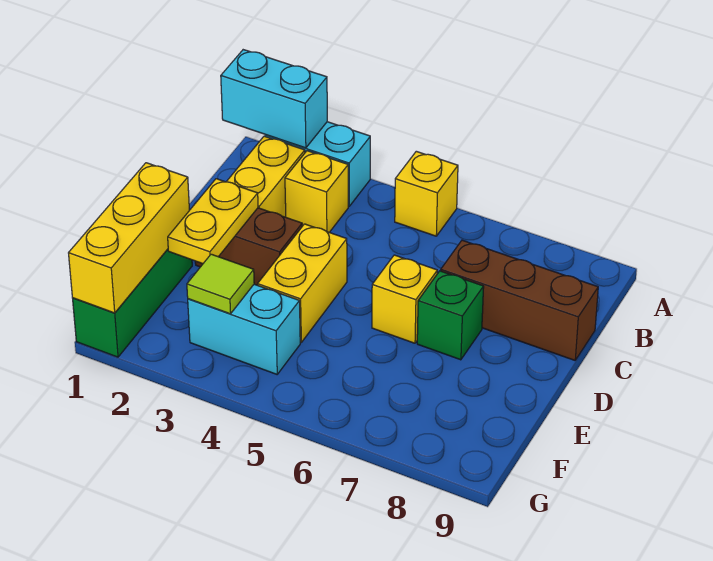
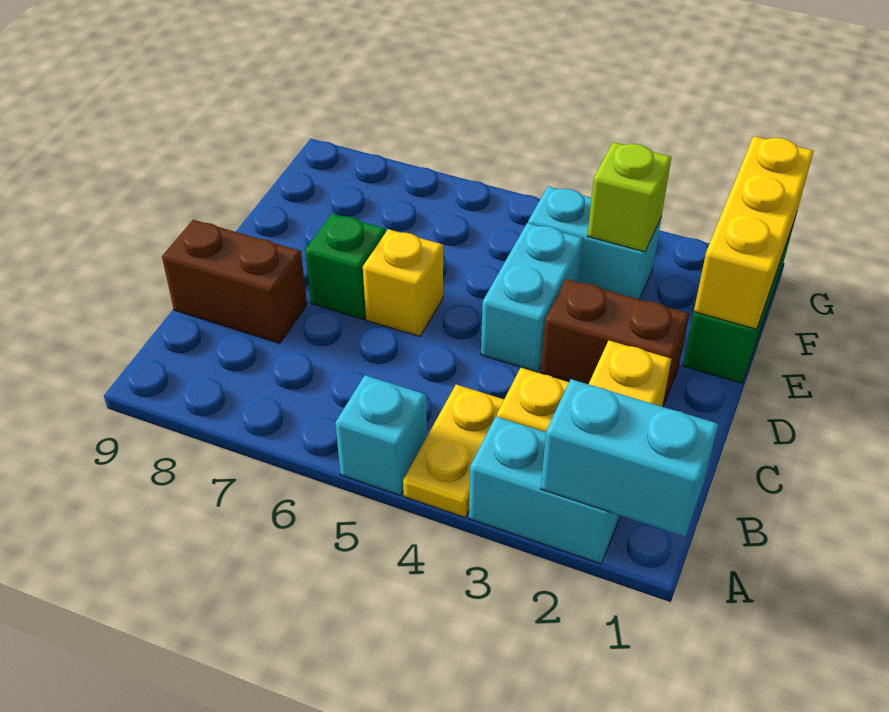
yellow brick A5 level 1 -> cyan brick A5 level 1
brown brick C7:C9 level 1 -> brown brick C8:C9 level 1
yellow plate D2:E2 level 2 -> yellow plate A4:B4 level 1
yellow brick D4:E4 level 1 -> cyan brick D4:E4 level 1
lime tile F3 level 2 -> lime brick F3 level 2

